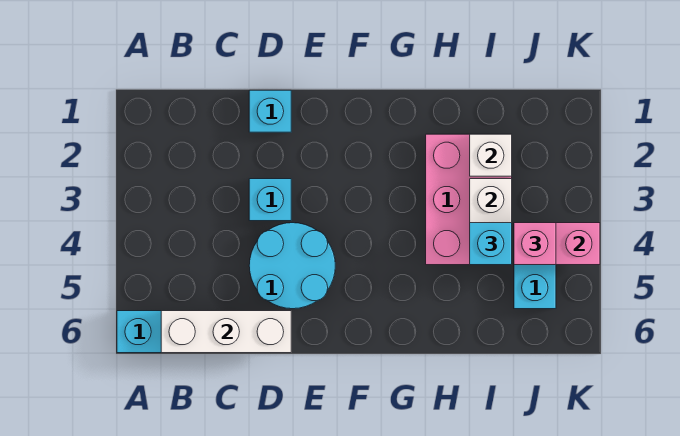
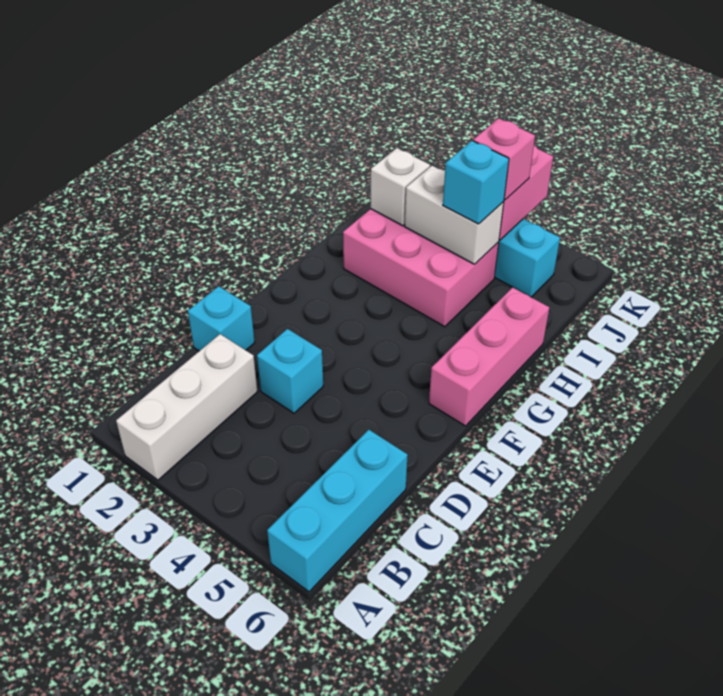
white brick B6:D6 level 2 -> white brick A2:C2 level 1
cyan round brick D4:E5 level 1 -> none
none -> pink brick F6:H6 level 1

